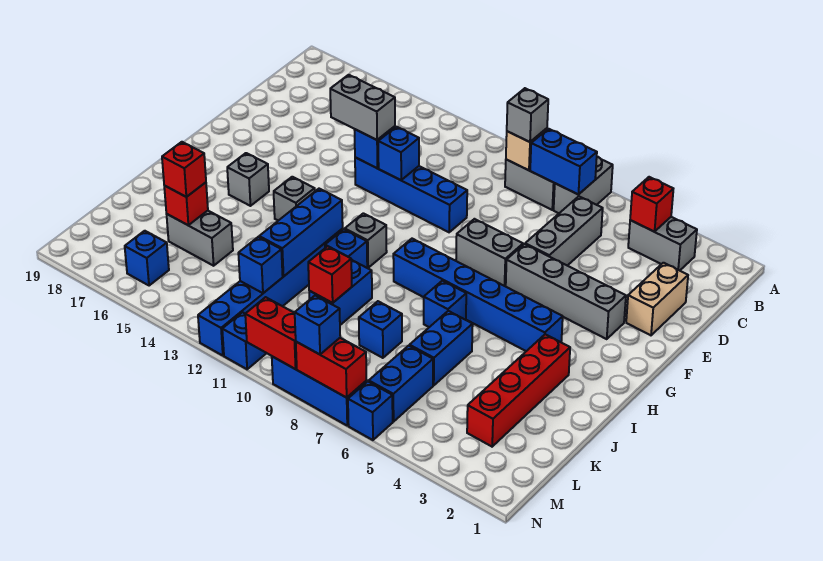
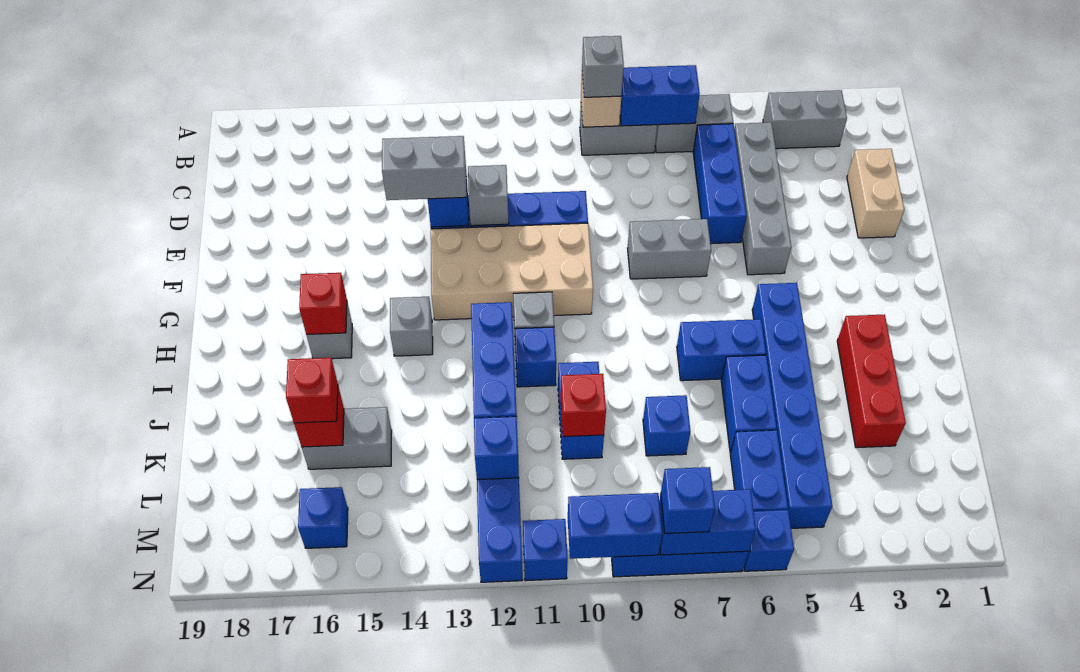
grey brick A7:B7 level 1 -> grey brick B6:B7 level 1
red brick B4 level 2 -> red brick H16 level 2
grey brick C6:E6 level 1 -> blue brick C6:E6 level 1
blue brick E12 level 2 -> grey brick E12 level 2
grey brick F3:F6 level 1 -> grey brick C5:F5 level 1
none -> tan brick F10:G13 level 1
blue brick H4:H9 level 1 -> blue brick H5:M5 level 1
red brick I3:L3 level 1 -> red brick I3:K3 level 1
blue brick I7 level 1 -> blue brick I6:I7 level 1
red brick N7:N8 level 2 -> blue brick N7:N8 level 2
red brick N9:N10 level 2 -> blue brick N9:N10 level 2

